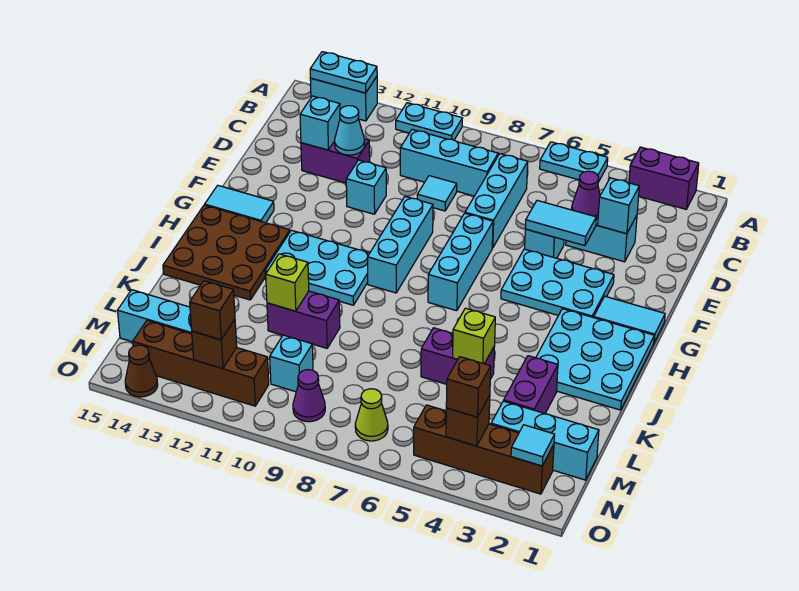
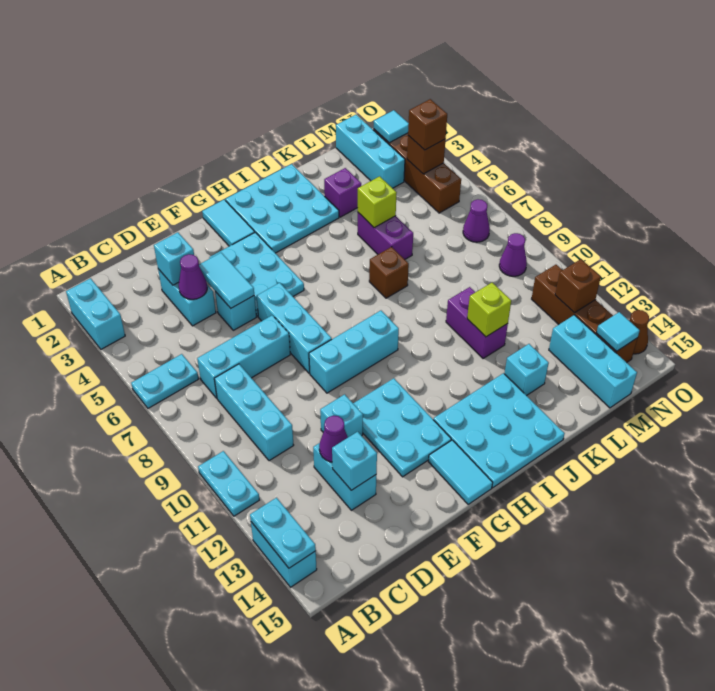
purple brick A2:A3 level 1 -> cyan brick A2:A3 level 1
cyan plate A5:A6 level 1 -> cyan plate A6:B6 level 1
cyan tile D9 level 1 -> cyan tile N14 level 2
purple brick D12:D13 level 1 -> cyan brick D12:D13 level 1
cyan cone D12 level 2 -> purple cone D12 level 2
cyan brick F7:H7 level 1 -> cyan brick F6:F8 level 1
cyan plate H10:I12 level 1 -> cyan plate F11:G13 level 1
brown plate H13:J15 level 1 -> cyan plate H13:J15 level 1
purple brick K3:L3 level 1 -> purple brick K3 level 1
cyan brick M10 level 1 -> cyan brick K13 level 1
lime cone N7 level 1 -> purple cone N7 level 1
brown brick N12 level 3 -> brown brick J7 level 1

